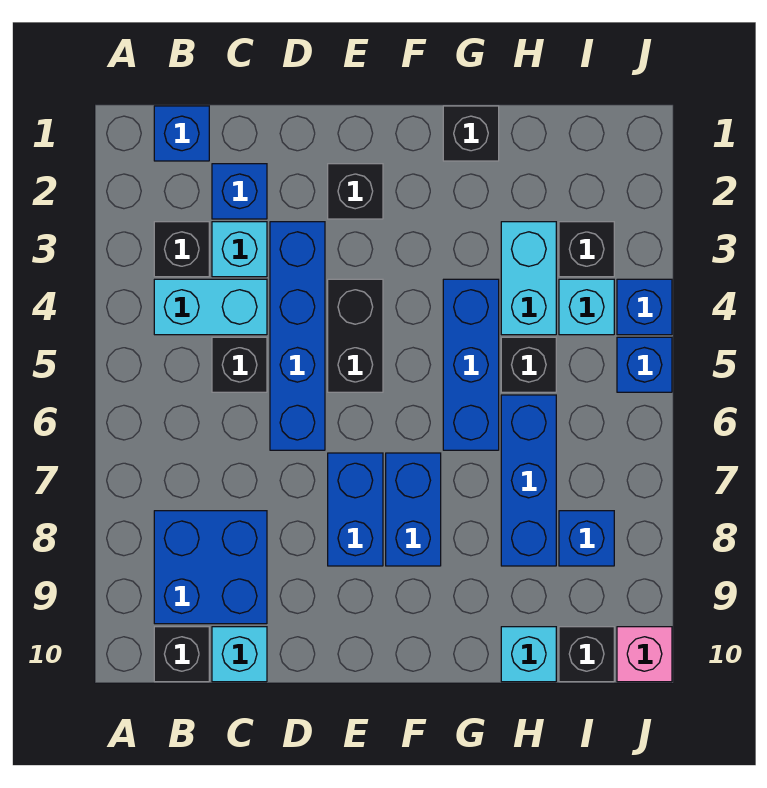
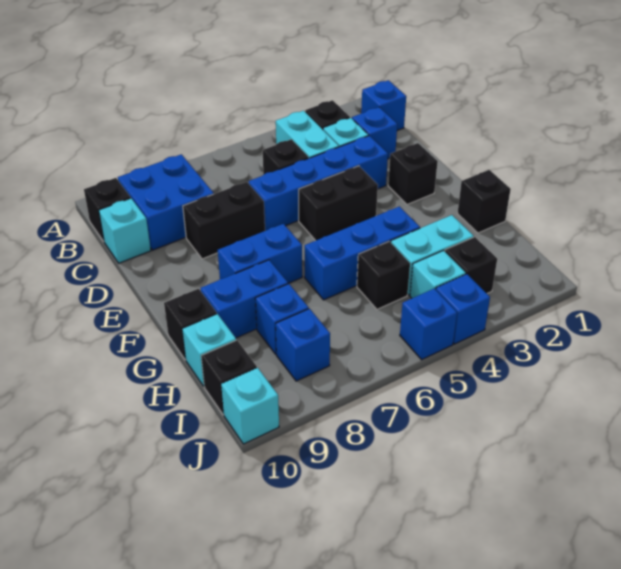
none -> black brick D7:D8 level 1
blue brick E7:E8 level 1 -> blue brick G8:G9 level 1
none -> black brick G10 level 1
blue brick H6:H8 level 1 -> blue brick H8 level 1
pink brick J10 level 1 -> cyan brick J10 level 1

